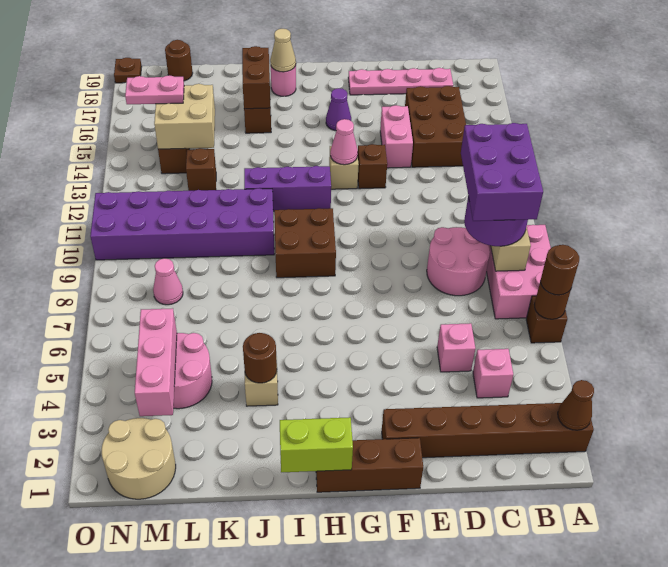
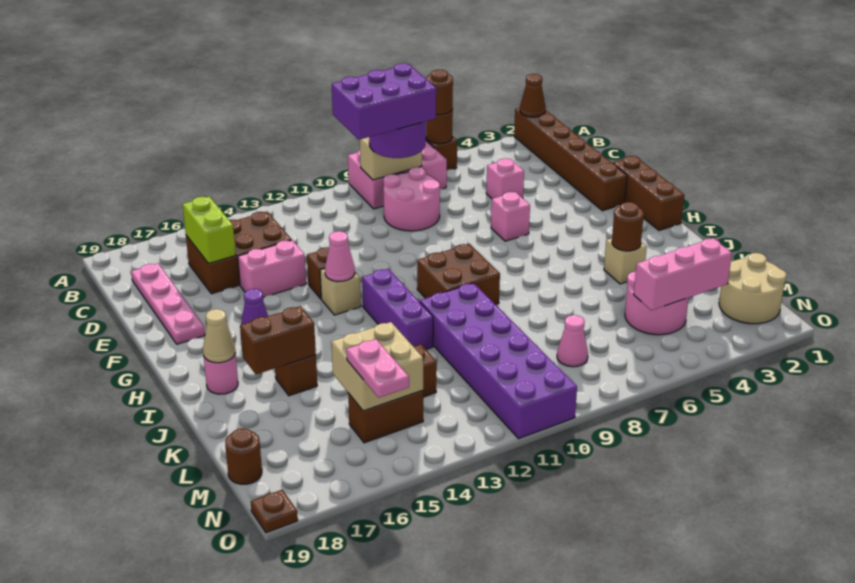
pink brick C4 level 1 -> pink brick F6 level 1
lime brick H1:I1 level 2 -> lime brick C16:D16 level 2

